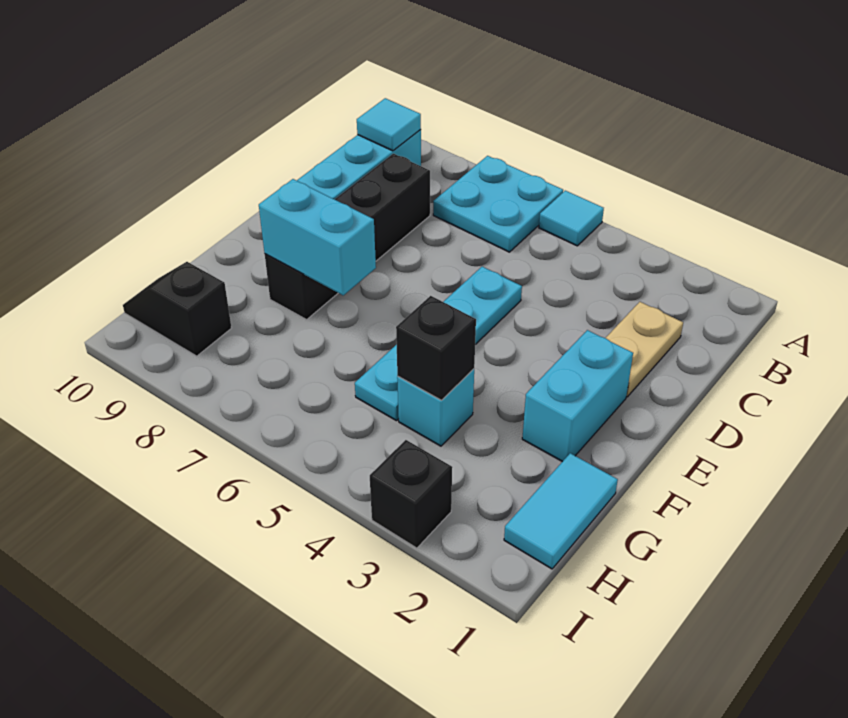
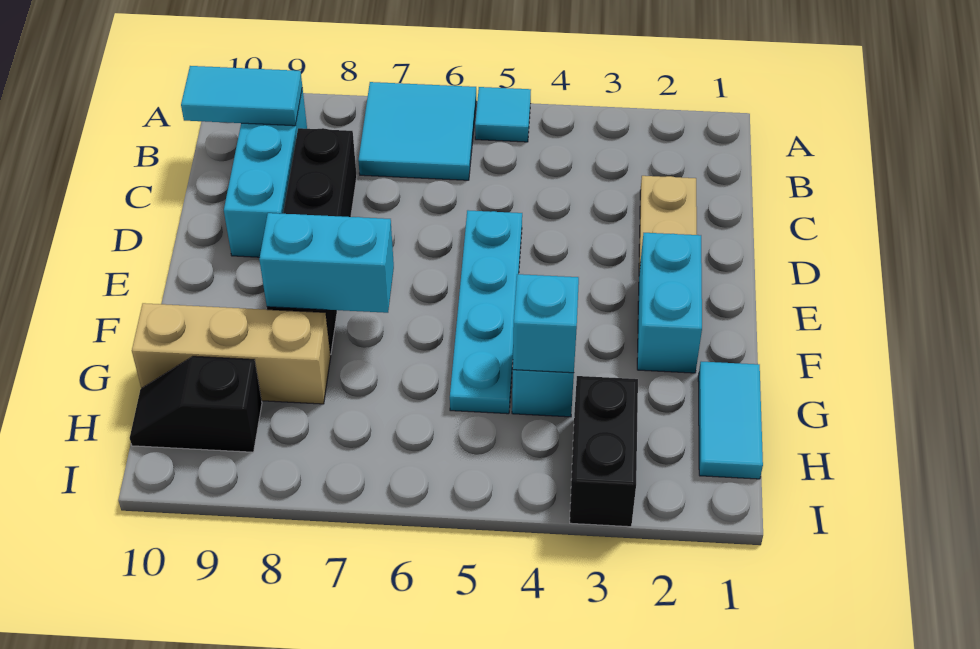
cyan plate A6:B7 level 1 -> cyan tile A6:B7 level 1
cyan tile B9 level 2 -> cyan tile B9:B10 level 2
black brick G4 level 2 -> cyan brick G4 level 2
none -> tan brick G8:G10 level 1
black brick I3 level 1 -> black brick H3:I3 level 1

